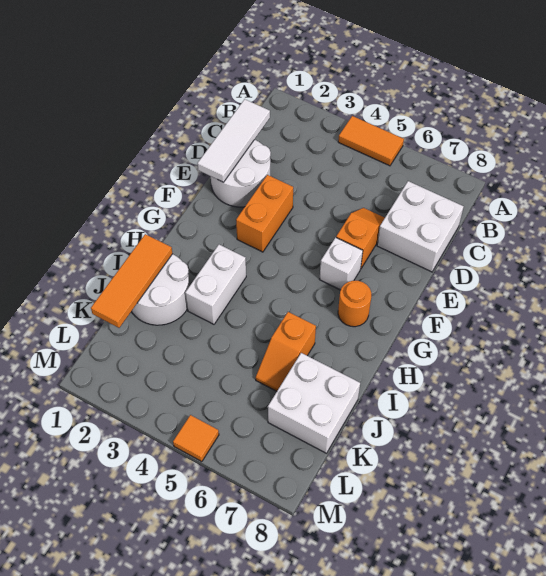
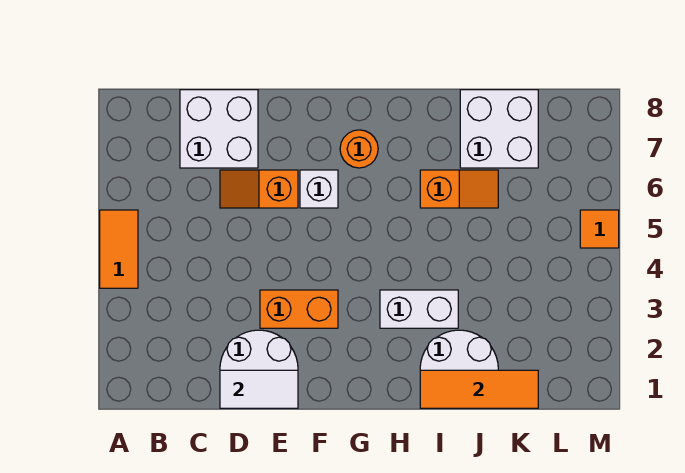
white tile C1:E1 level 2 -> white tile D1:E1 level 2

